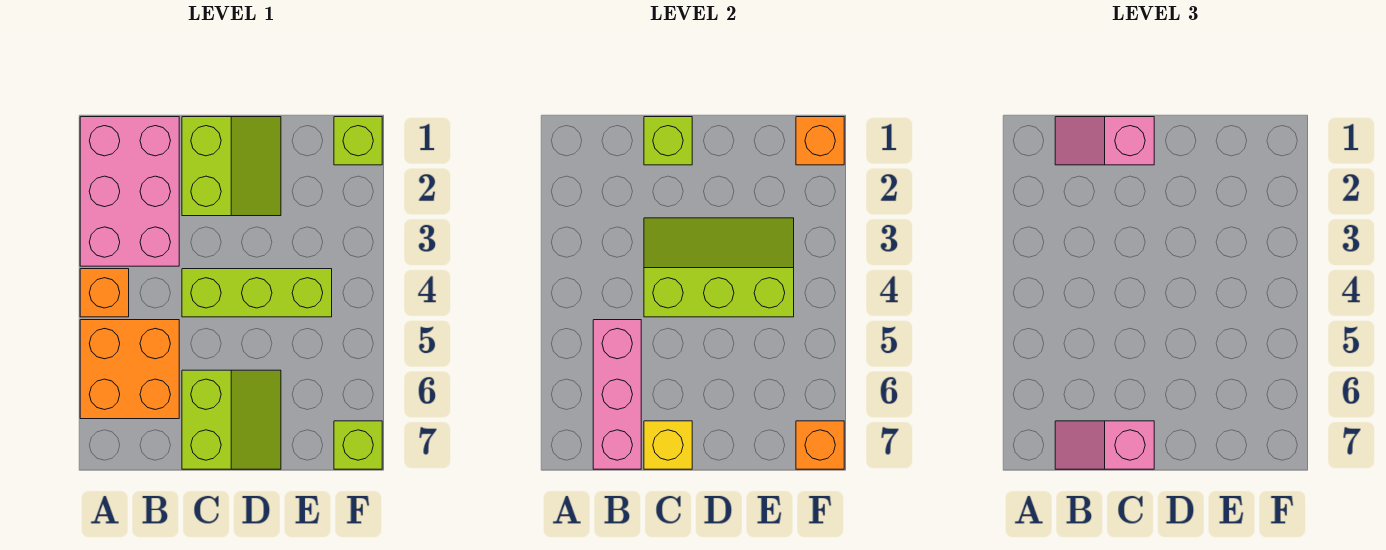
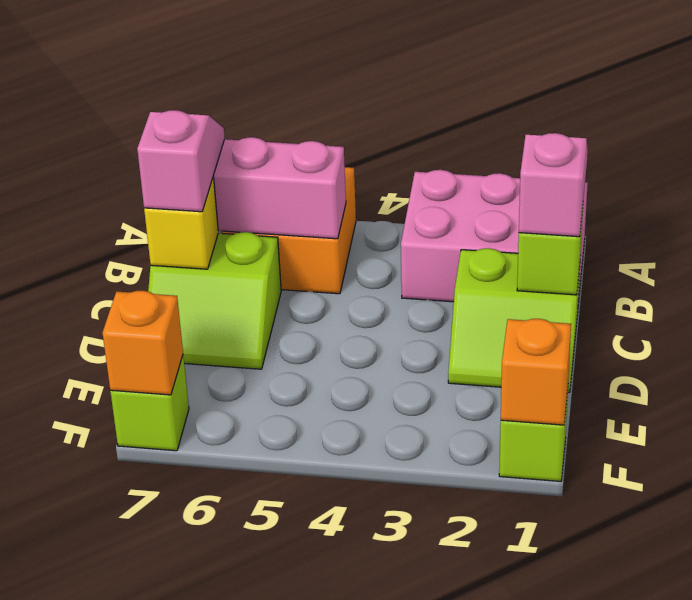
orange brick A4 level 1 -> none
lime slope C3:E4 level 2 top 4 -> none
lime brick C4:E4 level 1 -> none

